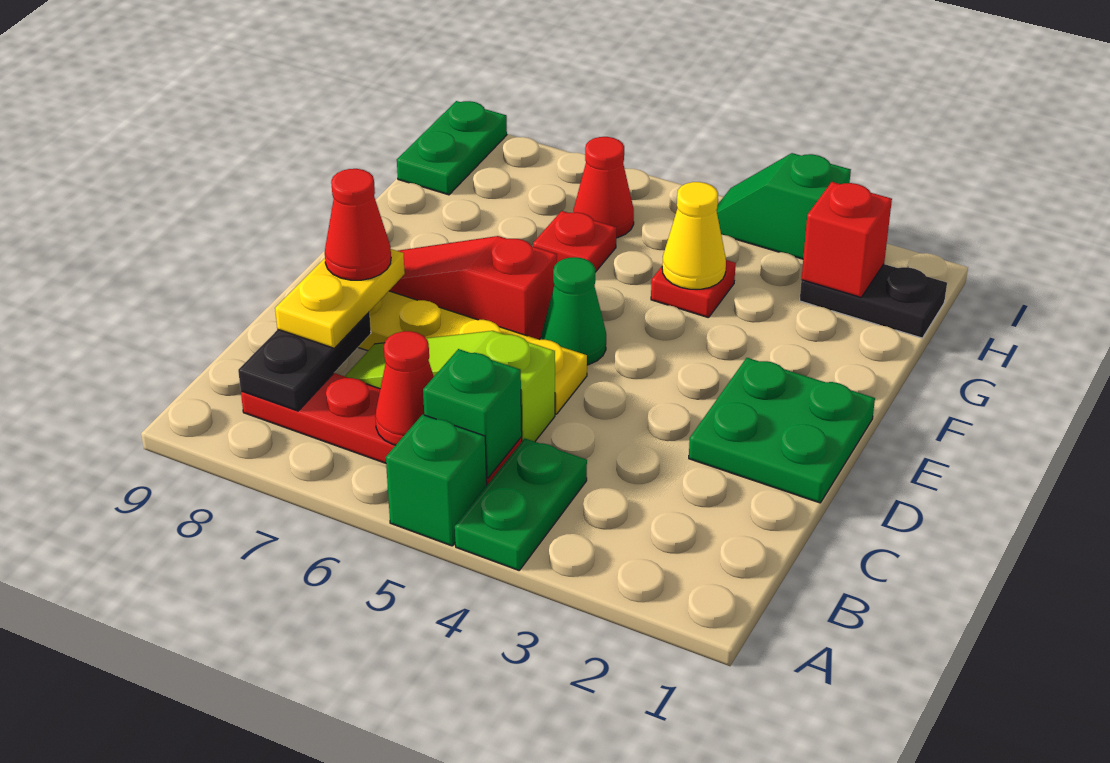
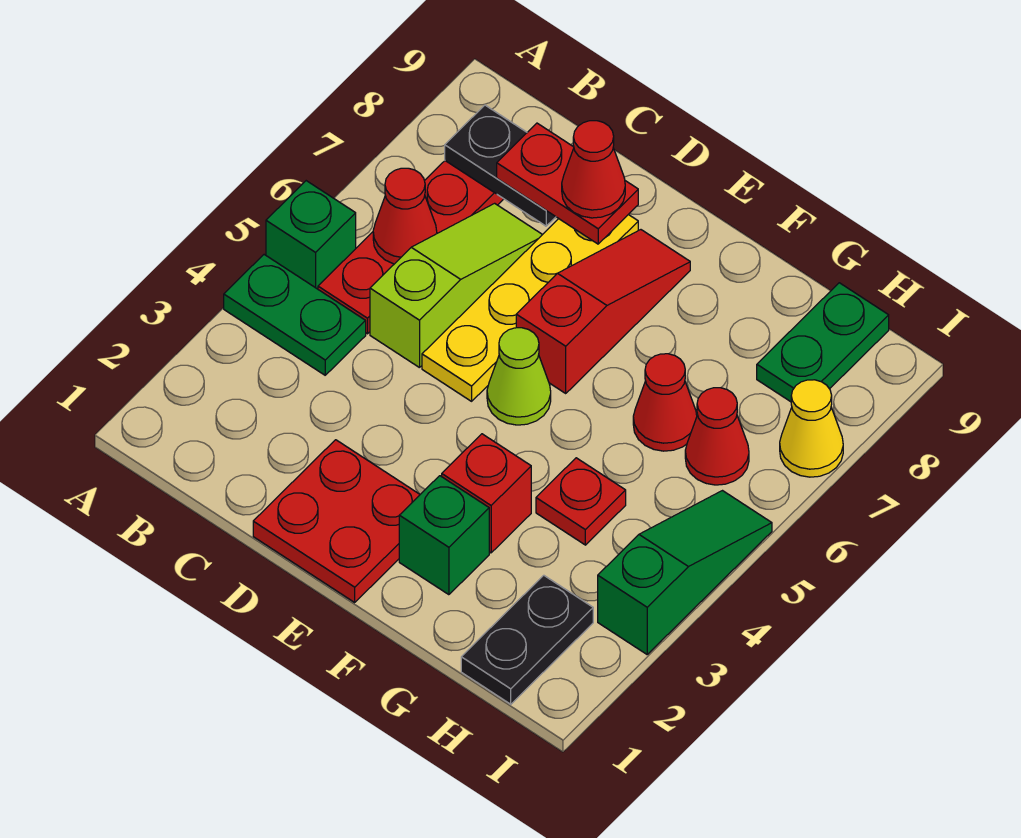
green brick B5 level 2 -> green brick F2 level 1
yellow plate C8:D8 level 3 -> red plate C8:D8 level 3
green plate D1:E2 level 1 -> red plate D1:E2 level 1
green cone E5 level 1 -> lime cone E5 level 1
yellow cone G4 level 2 -> yellow cone I7 level 1
red plate G6 level 1 -> red cone G6 level 1
red brick H2 level 2 -> red brick F3 level 1
green plate H9:I9 level 1 -> green plate H8:H9 level 1
green slope I3:I4 level 1 top 3 -> green slope I3:I5 level 1 top 3

